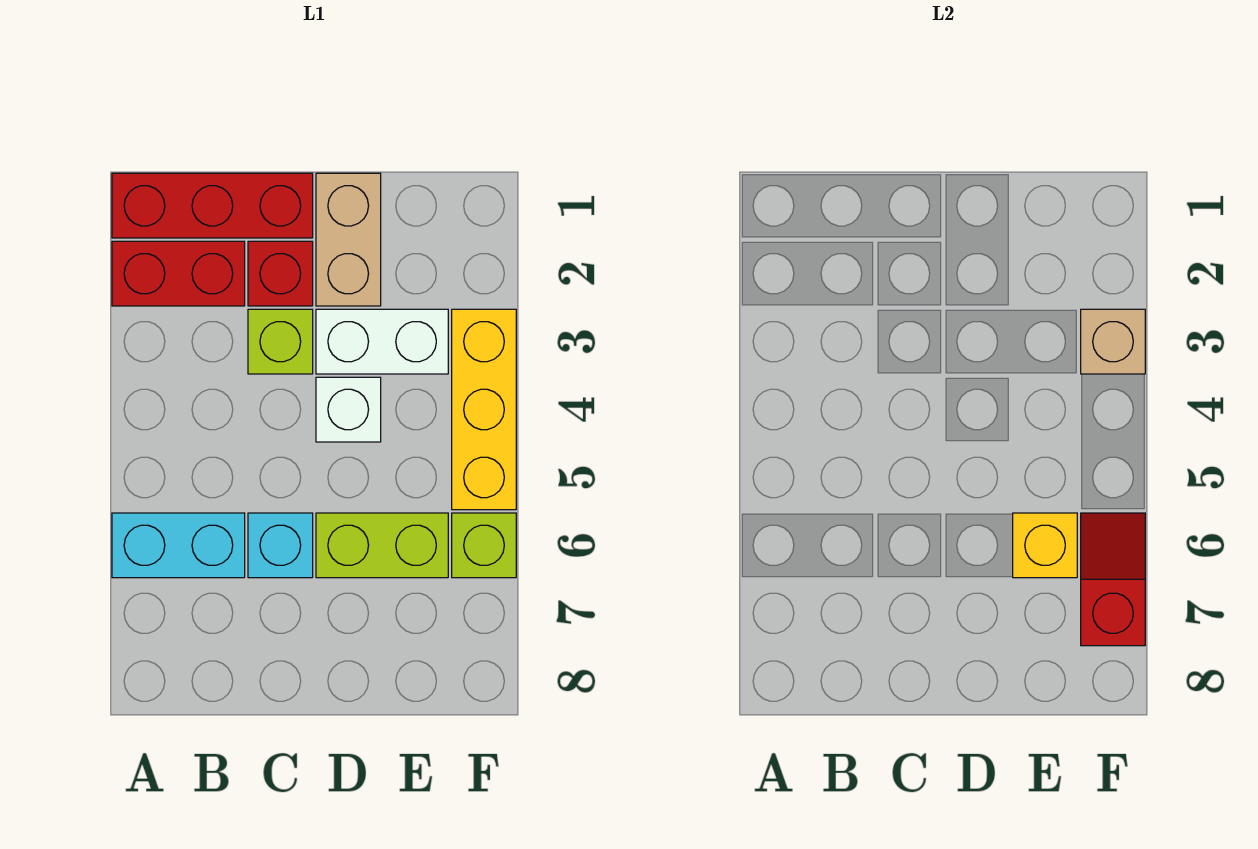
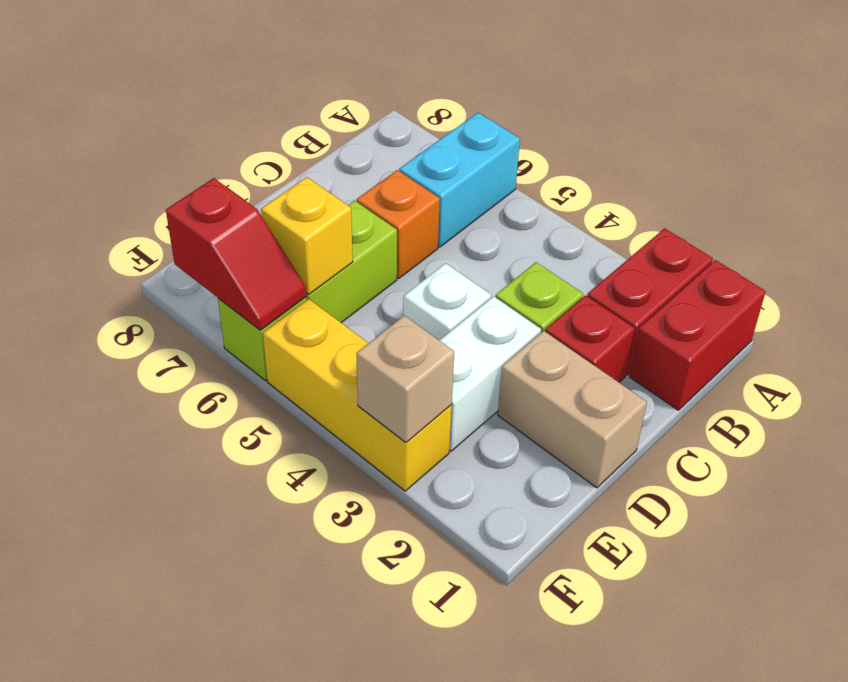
red brick A1:C1 level 1 -> red brick A1:B1 level 1
cyan brick C6 level 1 -> orange brick C6 level 1

